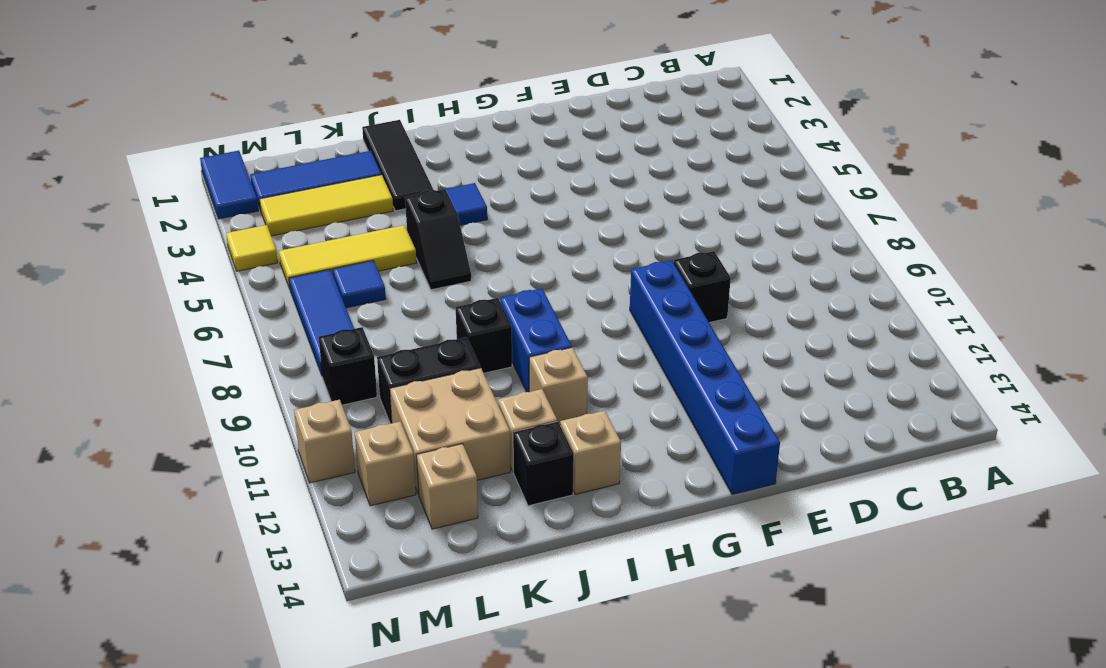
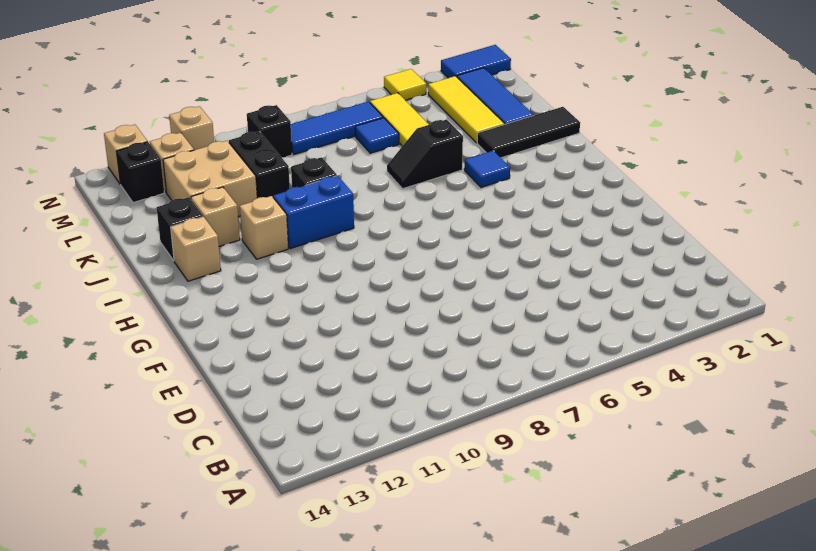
black brick E9 level 1 -> black brick M13 level 1
blue brick F9:F14 level 1 -> none
tan brick L13 level 1 -> tan brick N13 level 1

